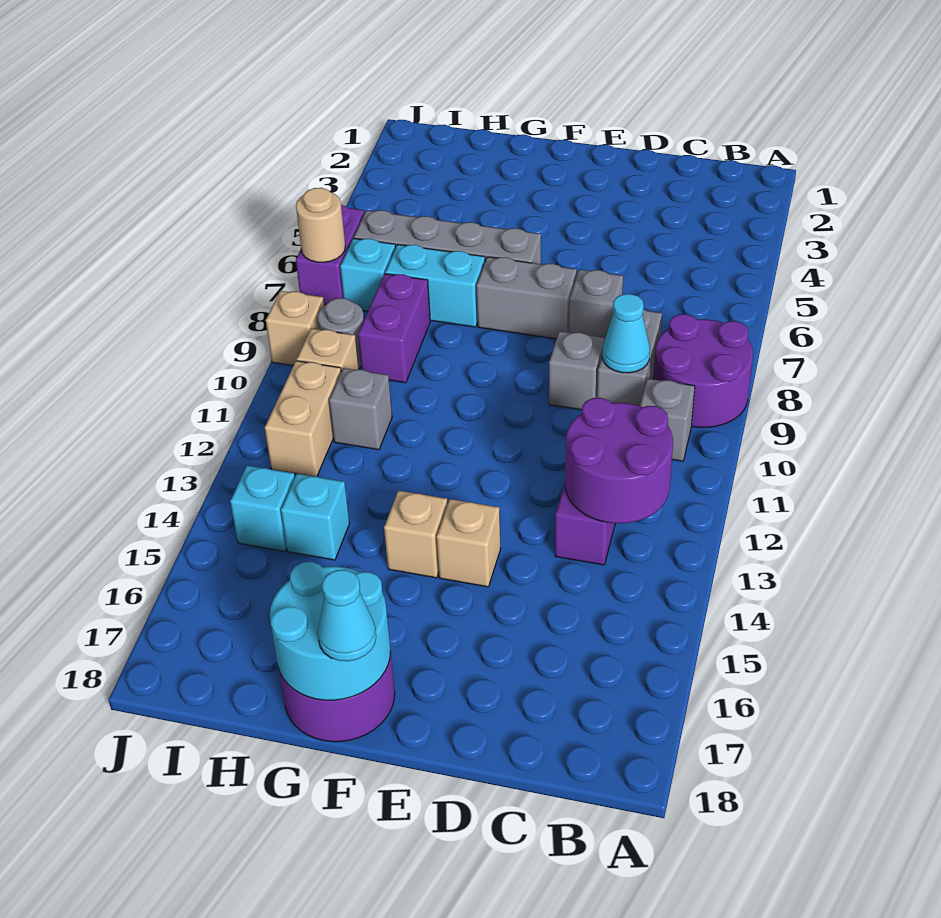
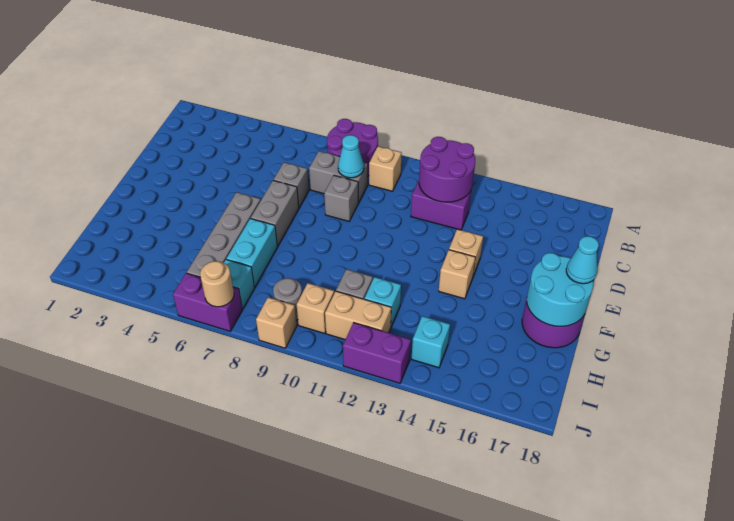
grey brick B10 level 1 -> tan brick B10 level 1
purple brick H8:H9 level 1 -> purple brick J12:J13 level 1
cyan brick H14 level 1 -> cyan brick H12 level 1

